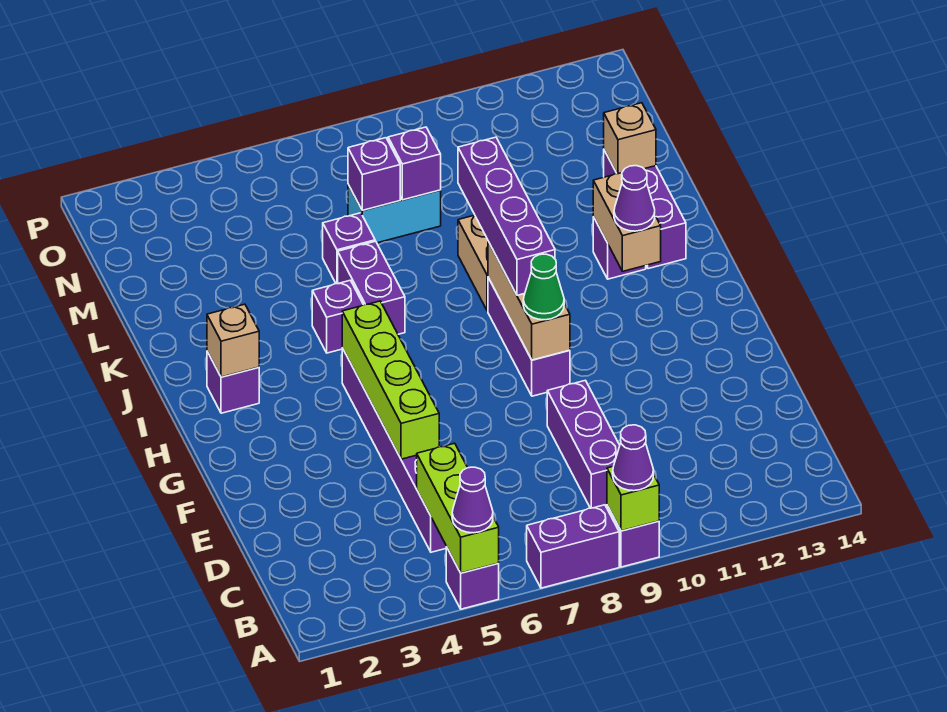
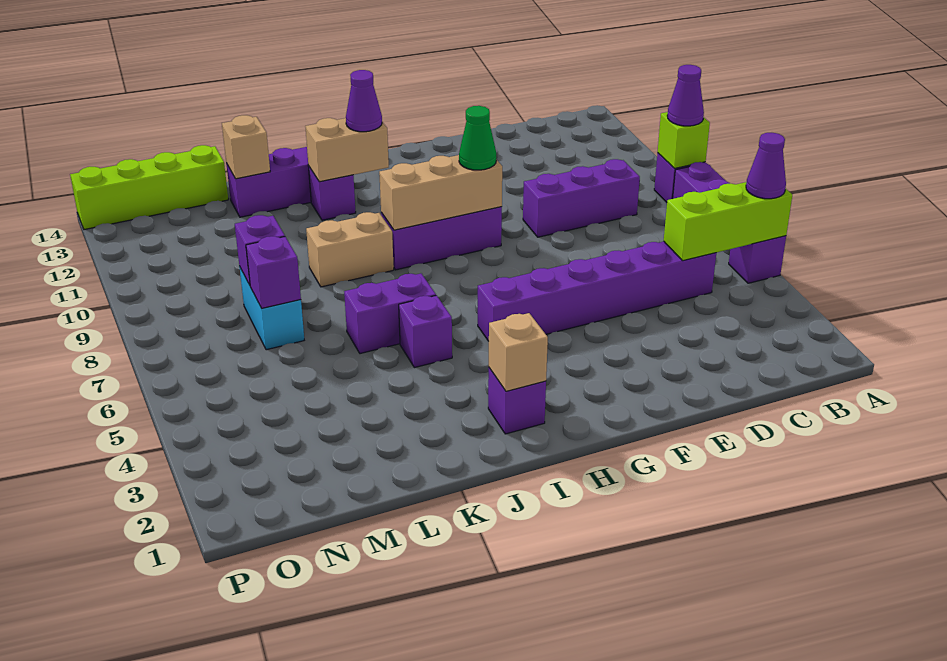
lime brick E5:H5 level 2 -> lime brick M14:P14 level 1
purple brick H9:K9 level 3 -> none
purple brick L6 level 1 -> none

